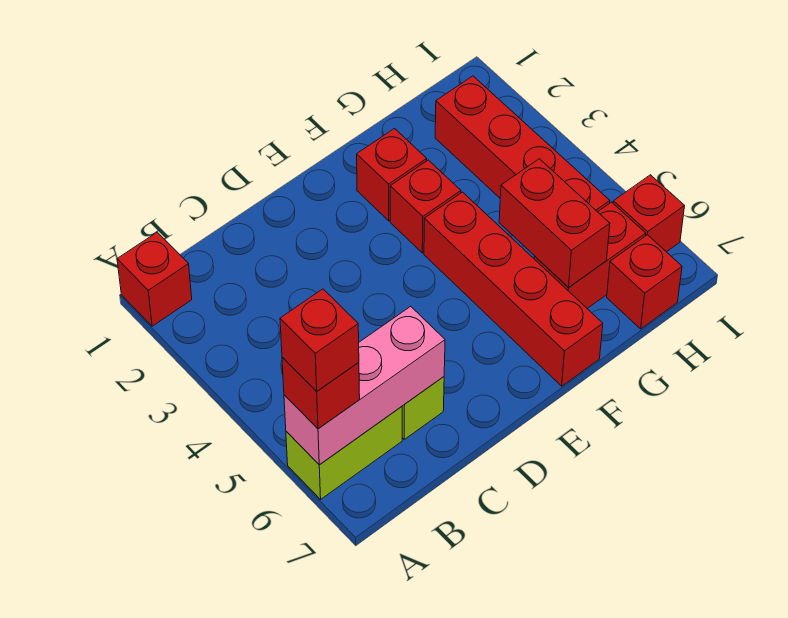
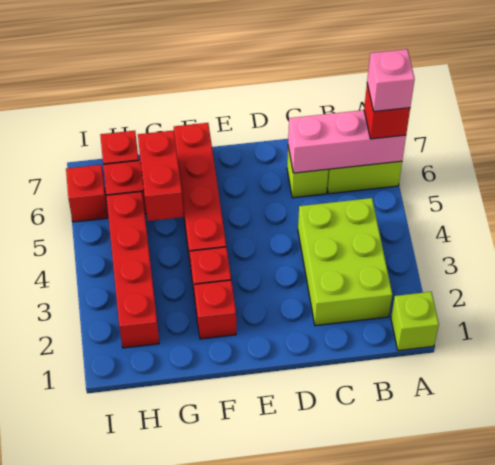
red brick A1 level 1 -> lime brick A1 level 1
red brick A6 level 4 -> pink brick A6 level 4
none -> lime brick B2:C4 level 1

